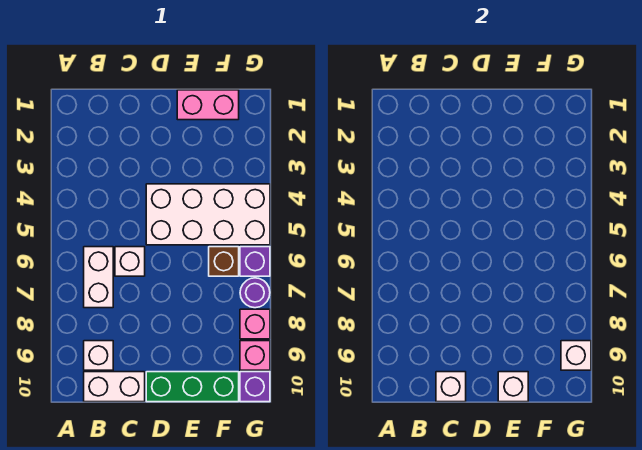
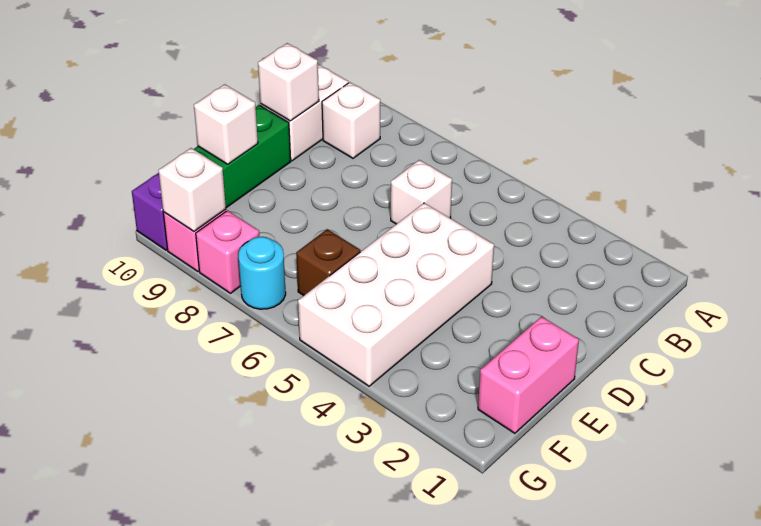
white brick B6:B7 level 1 -> none
purple brick G6 level 1 -> none
purple round brick G7 level 1 -> cyan round brick G7 level 1

